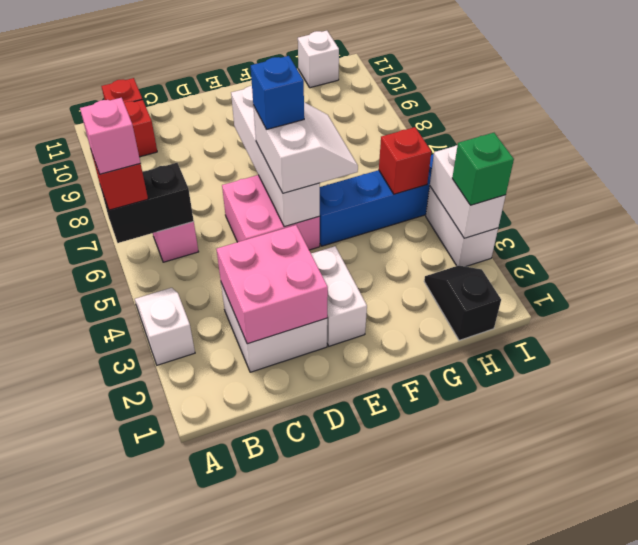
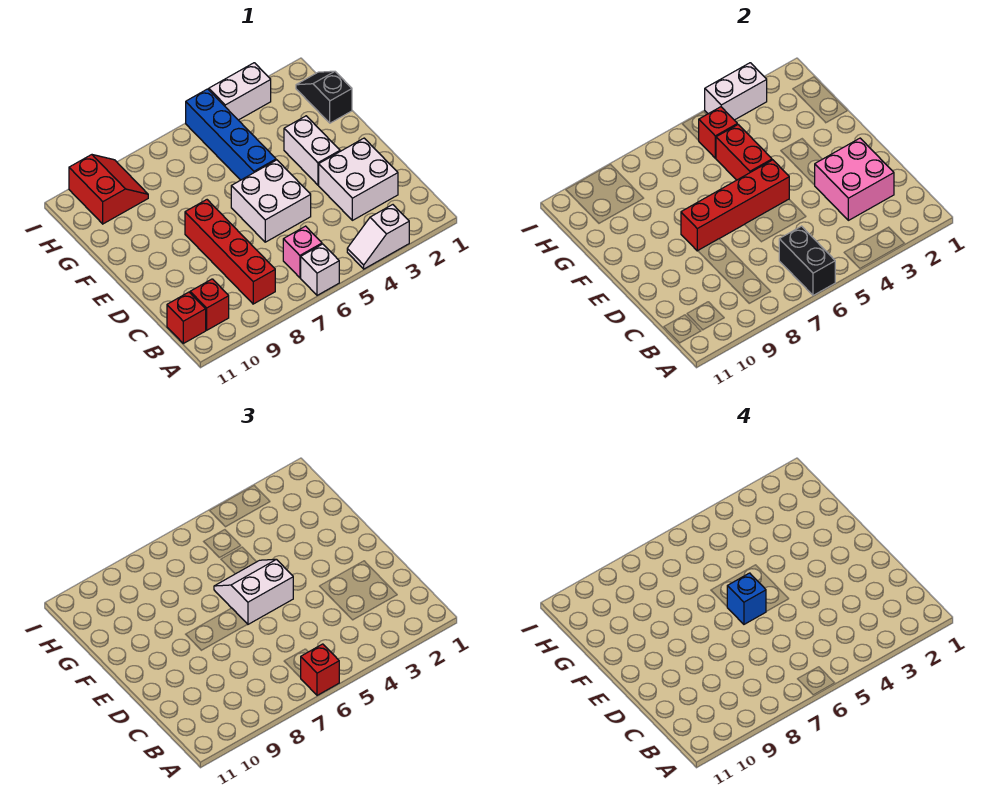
pink brick A6 level 4 -> none
none -> red brick B8:E8 level 1
pink brick D5:E6 level 1 -> white brick D5:E6 level 1
white brick E2:E3 level 1 -> white brick E3:F3 level 1
white brick E5:E8 level 2 -> red brick E5:E8 level 2
none -> red brick F5:G5 level 2
black slope H1:H2 level 1 top 1 -> black slope G1:H1 level 1 top G
none -> red slope H9:I10 level 1 top 10
white brick H11 level 1 -> white brick A6 level 1
green brick I3 level 3 -> none

